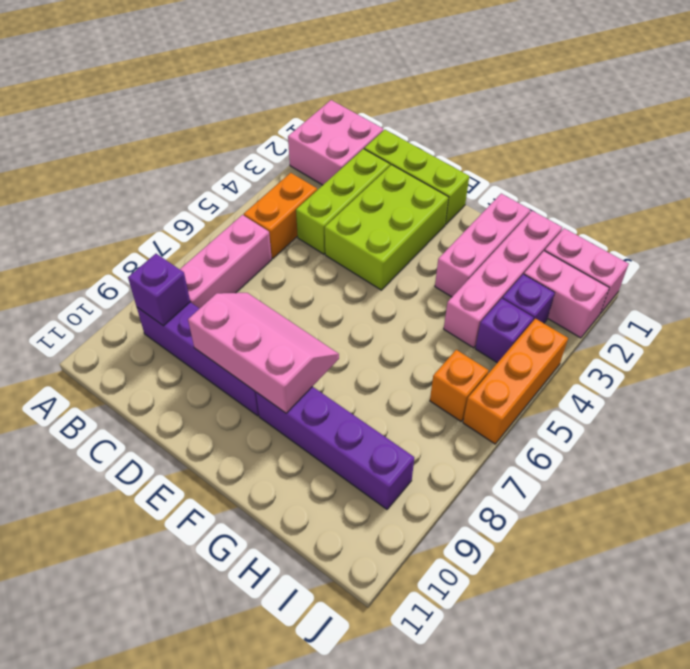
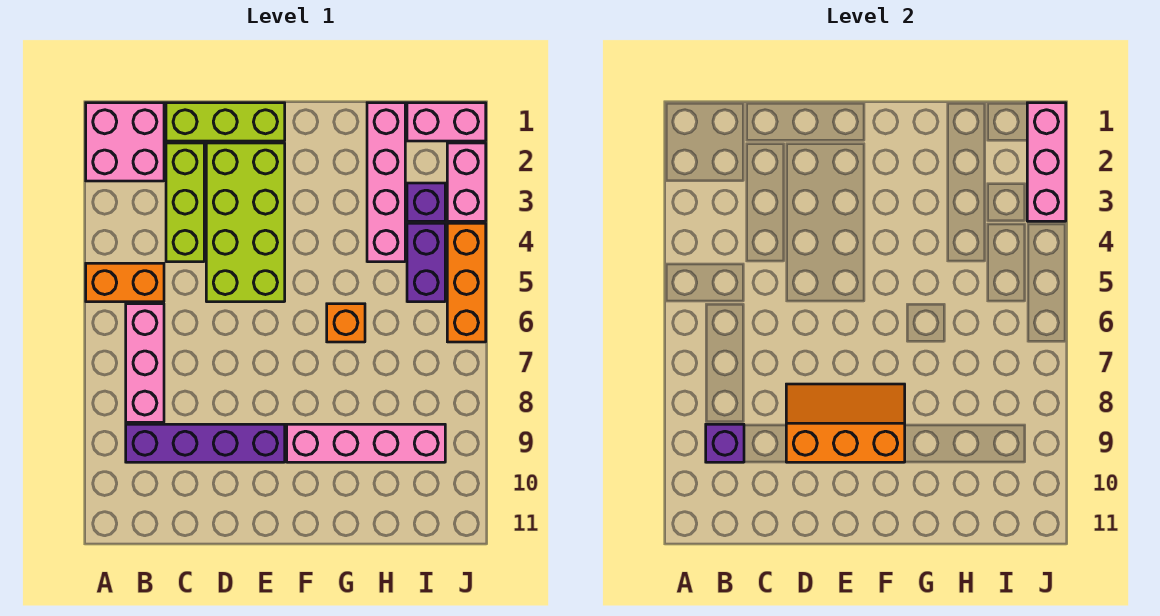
orange brick B4:B5 level 1 -> orange brick A5:B5 level 1
lime brick D2:E4 level 1 -> lime brick D2:E5 level 1
pink slope D8:F9 level 2 top 9 -> orange slope D8:F9 level 2 top 9
purple brick F9:I9 level 1 -> pink brick F9:I9 level 1
pink brick G1:G3 level 1 -> pink brick J1:J3 level 2
pink brick I2:J2 level 1 -> pink brick J2:J3 level 1
purple brick I4 level 1 -> purple brick I4:I5 level 1
orange brick I6 level 1 -> orange brick G6 level 1

